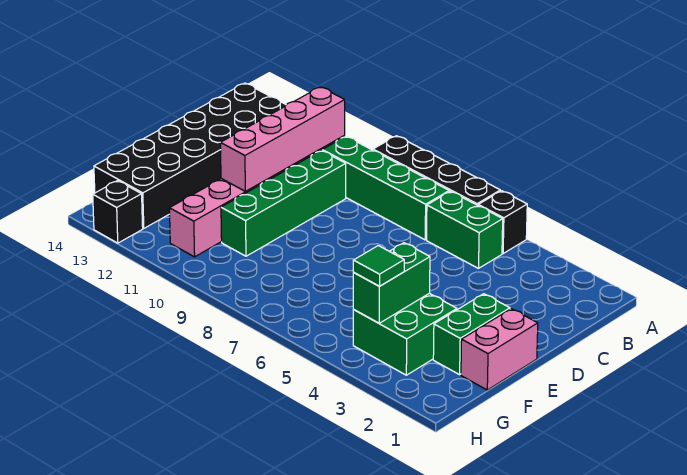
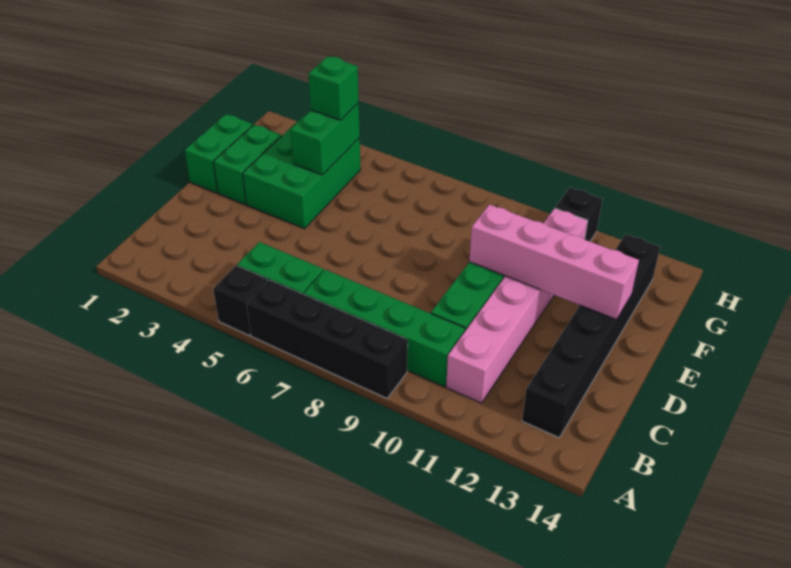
pink brick B11:E11 level 2 -> pink brick E10:E13 level 2
black brick B13:G14 level 1 -> black brick B13:G13 level 1
pink brick E1:F1 level 1 -> green brick E1:F1 level 1
green brick F3:G4 level 1 -> green brick E3:G4 level 1
green tile G4 level 3 -> green brick G4 level 3
black brick H13 level 1 -> black brick H11 level 1

